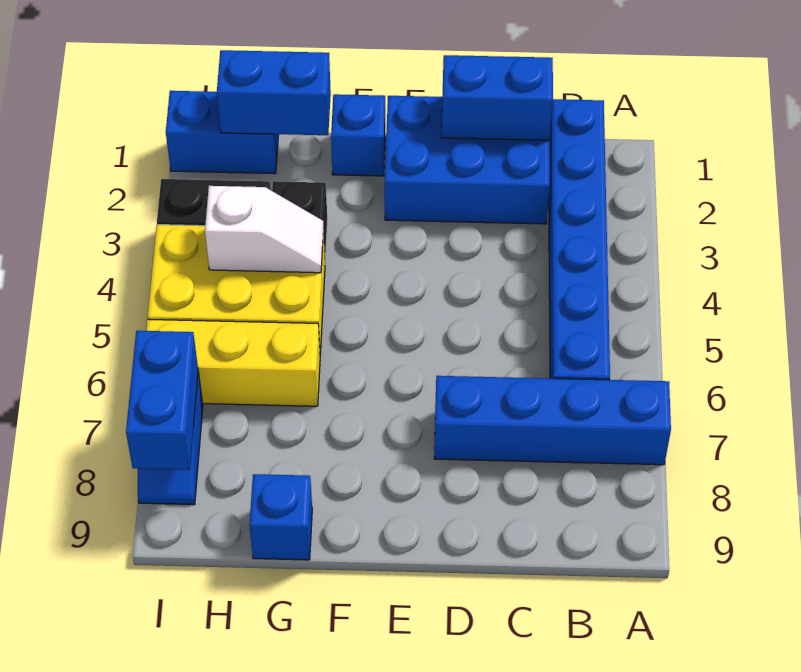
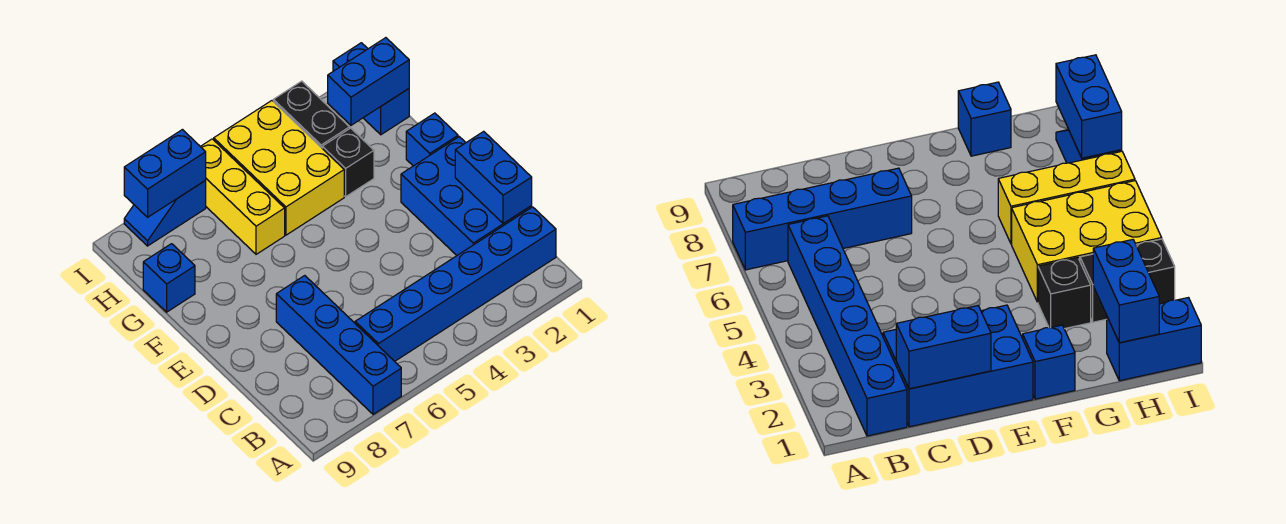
blue brick G1:H1 level 2 -> blue brick H1:H2 level 2
white slope G4:H4 level 2 top H -> none

